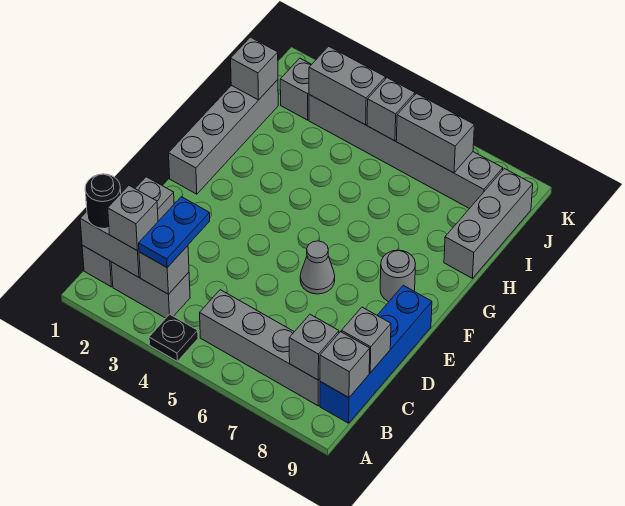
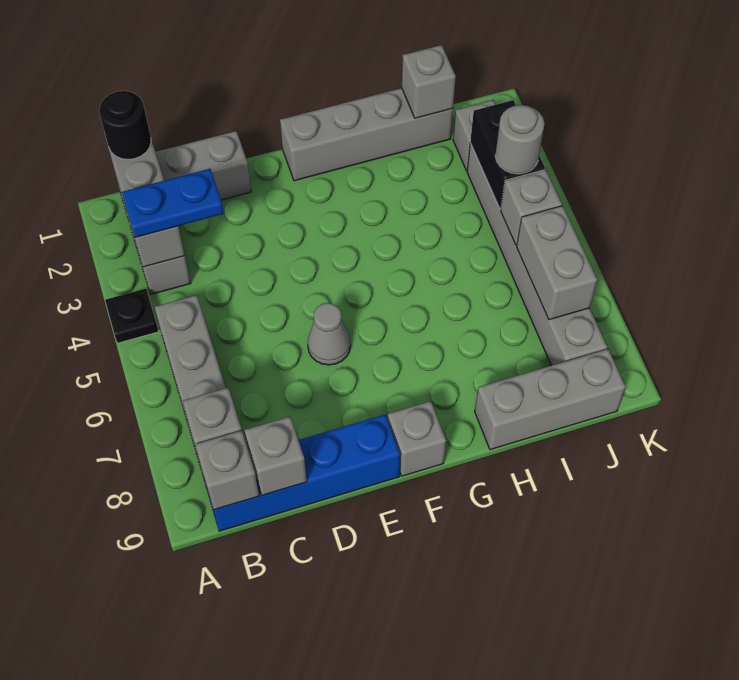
grey brick B2 level 3 -> grey brick F9 level 1
grey round brick F8 level 1 -> grey round brick J4 level 3
grey brick J3:J4 level 2 -> black brick J3:J4 level 2

